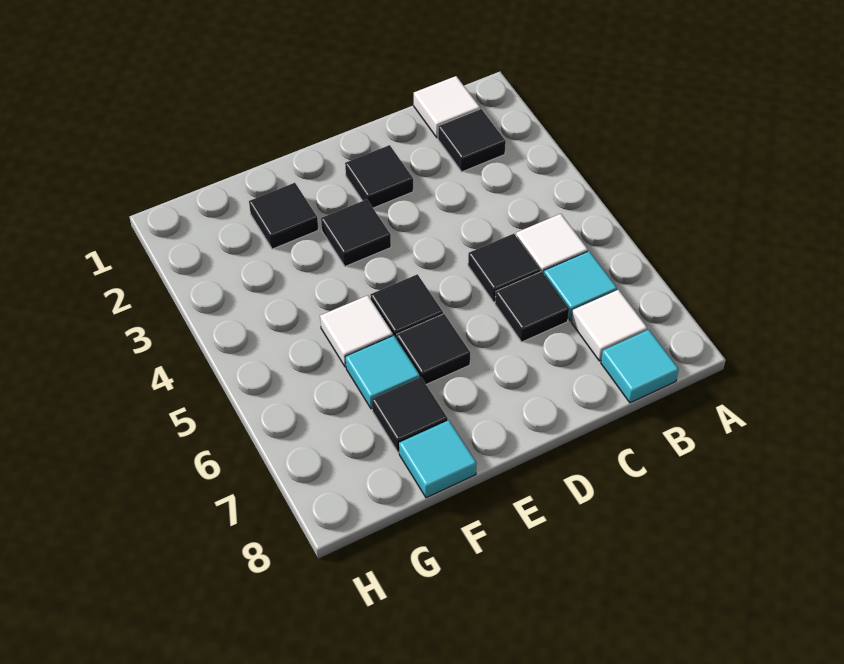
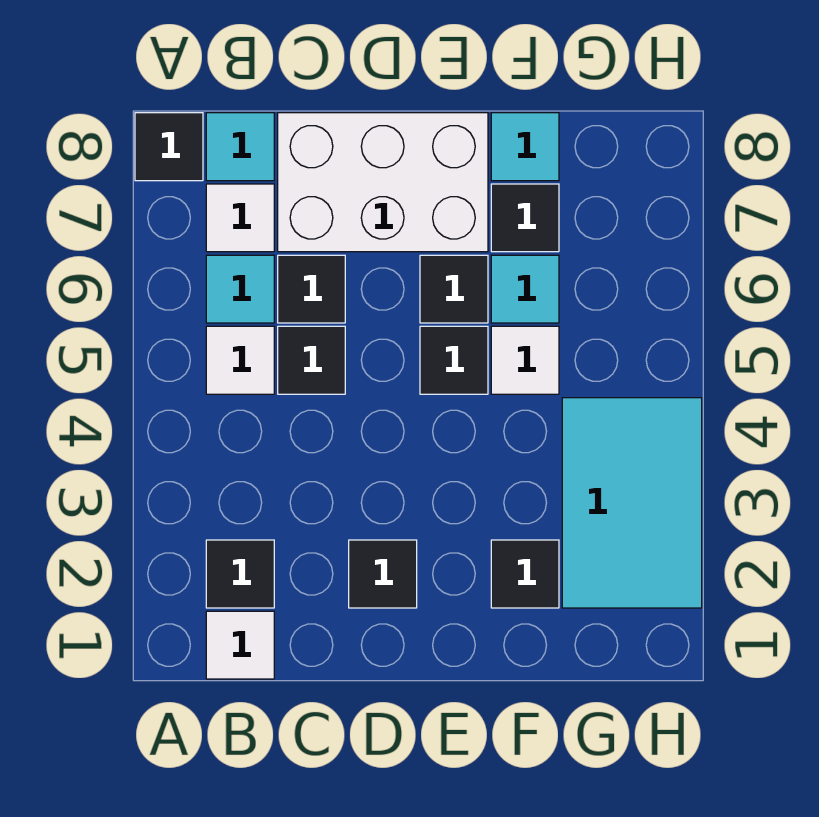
none -> white brick C7:E8 level 1
black tile E3 level 1 -> black tile A8 level 1
none -> cyan tile G2:H4 level 1

